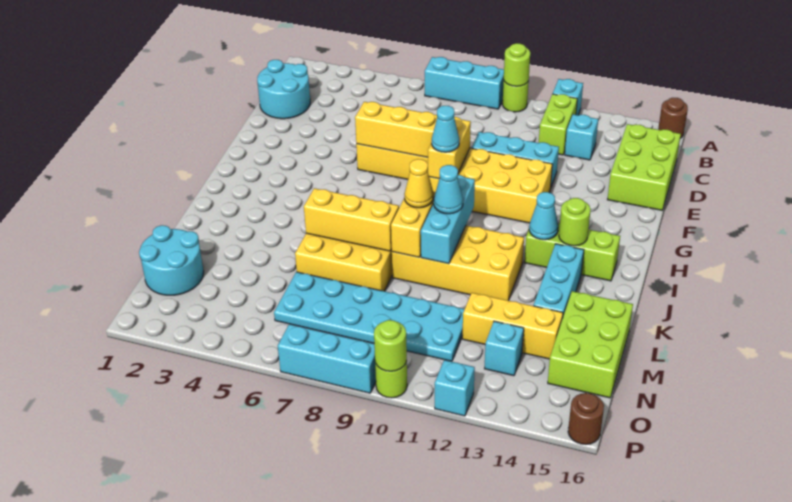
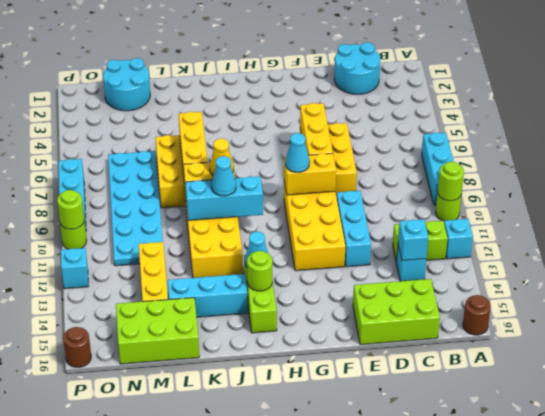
cyan brick N13 level 1 -> cyan brick C13 level 2

